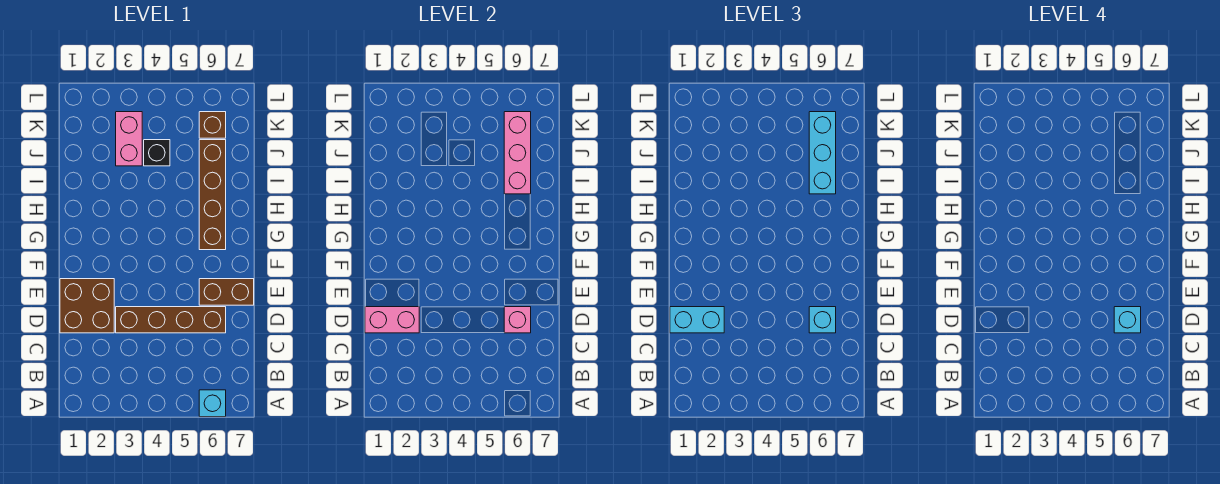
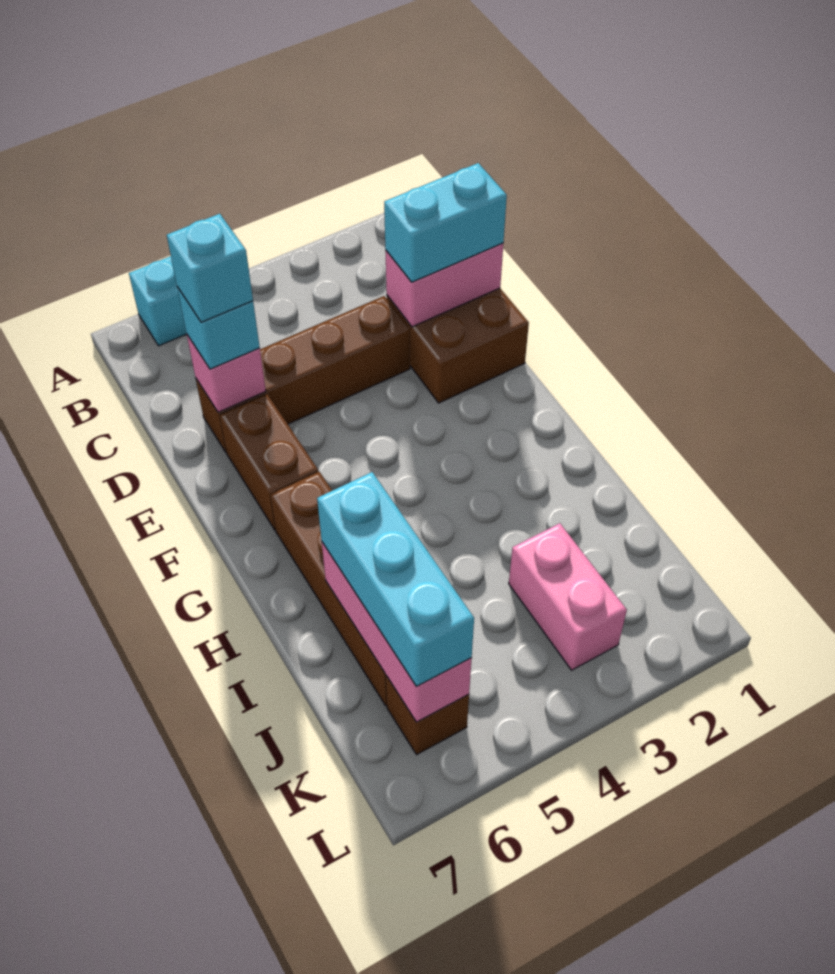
brown brick E6:E7 level 1 -> brown brick E6:F6 level 1
black brick J4 level 1 -> none

